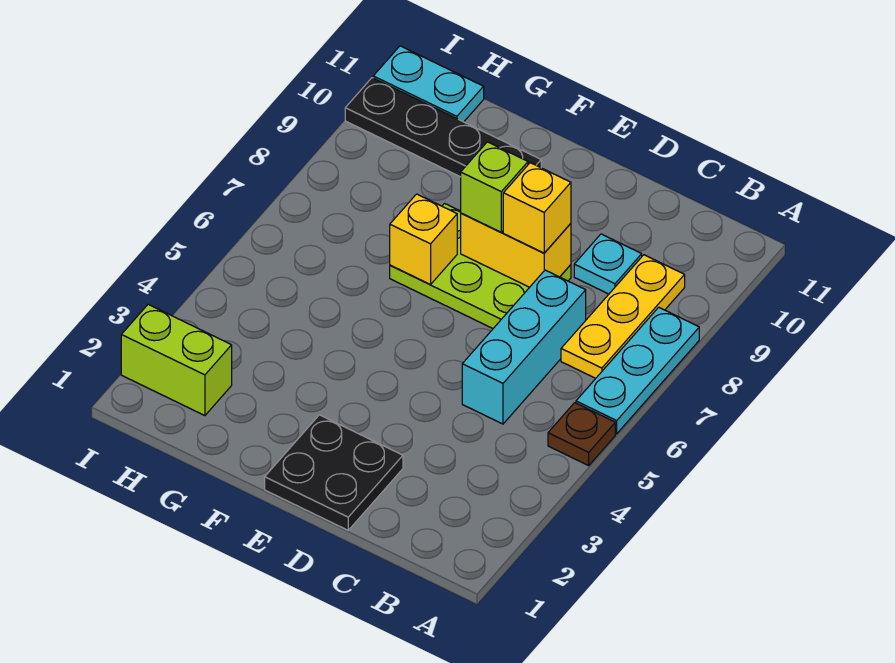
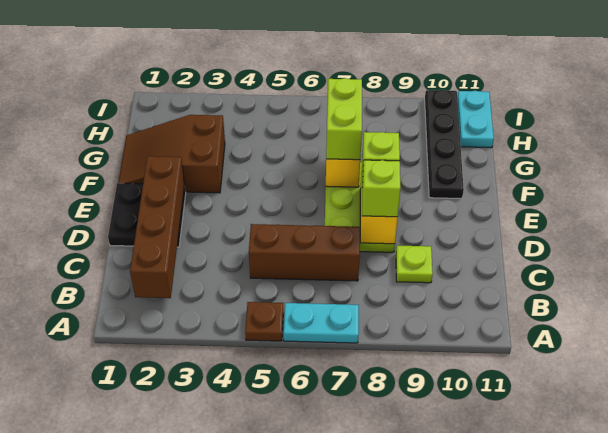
cyan plate A6:A8 level 1 -> cyan plate A6:A7 level 1
none -> brown brick B2:E2 level 2
yellow plate B7:B9 level 1 -> none
cyan brick C5:C7 level 1 -> brown brick C5:C7 level 1
cyan plate C9 level 1 -> lime plate C9 level 1
yellow brick D8 level 3 -> lime brick D8 level 3
none -> brown slope F1:G3 level 1 top 3
lime brick H2:I2 level 1 -> lime brick F7:G7 level 3

